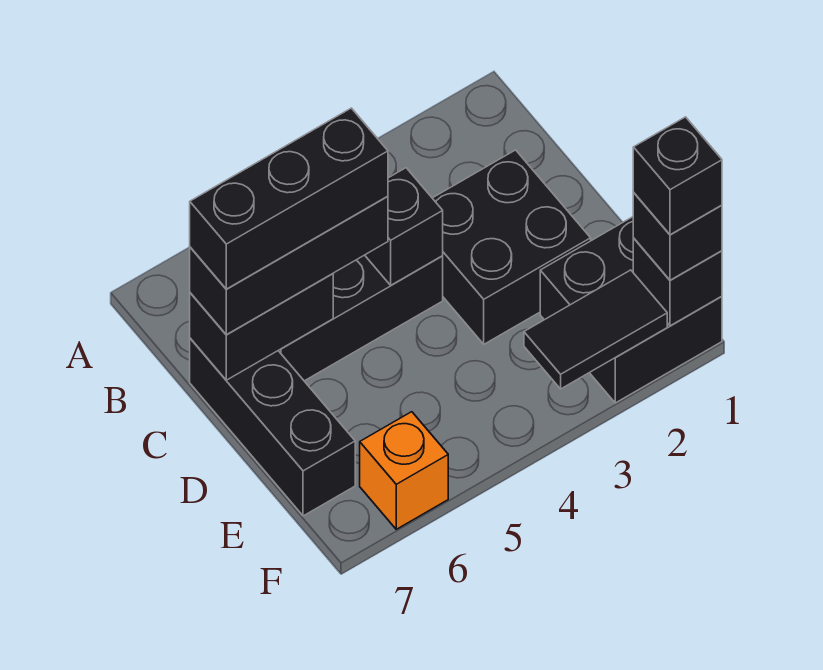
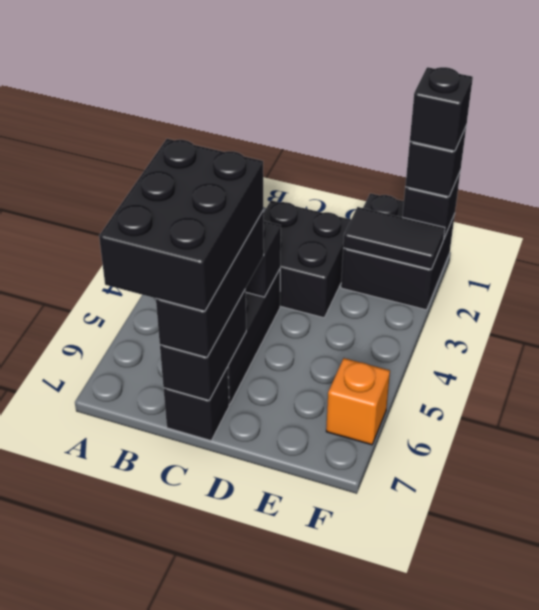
black brick C5:C7 level 4 -> black brick B5:C7 level 4
black brick C7:E7 level 1 -> black brick C7 level 1
black tile F2:F3 level 2 -> black tile E2:F2 level 2

